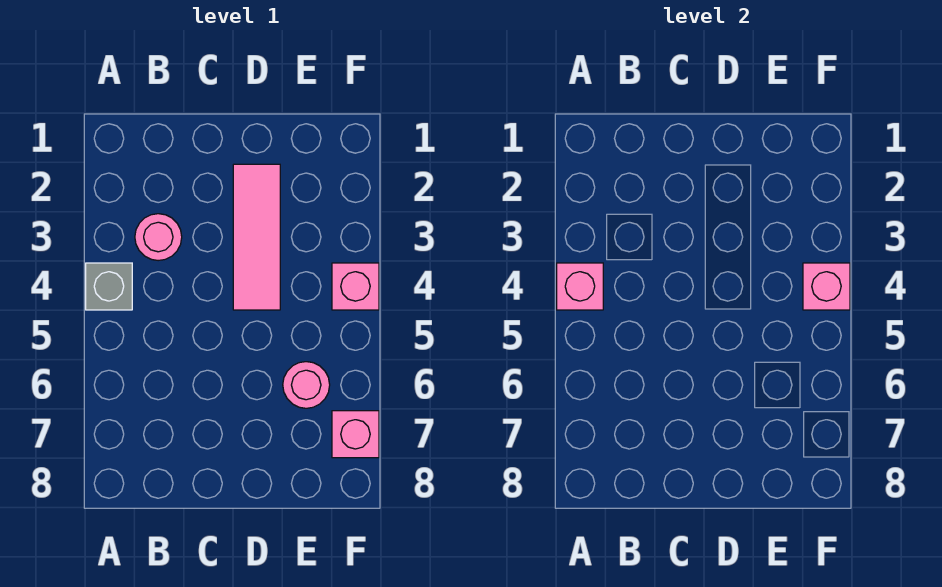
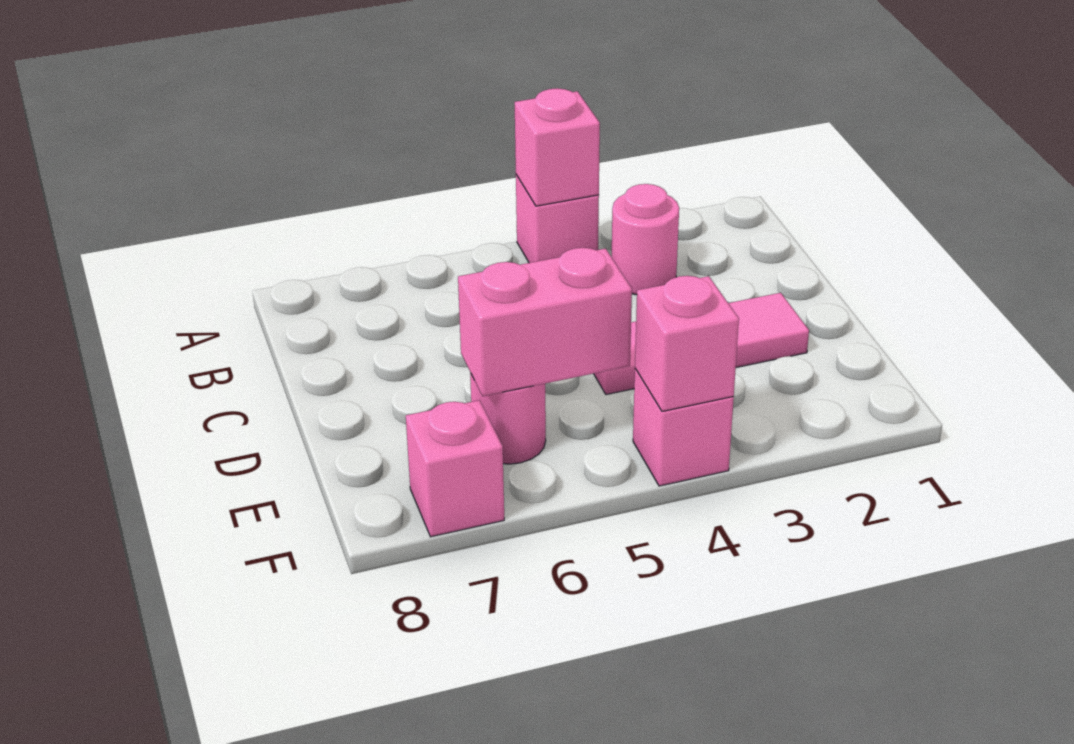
grey brick A4 level 1 -> pink brick A4 level 1
none -> pink brick E5:E6 level 2

